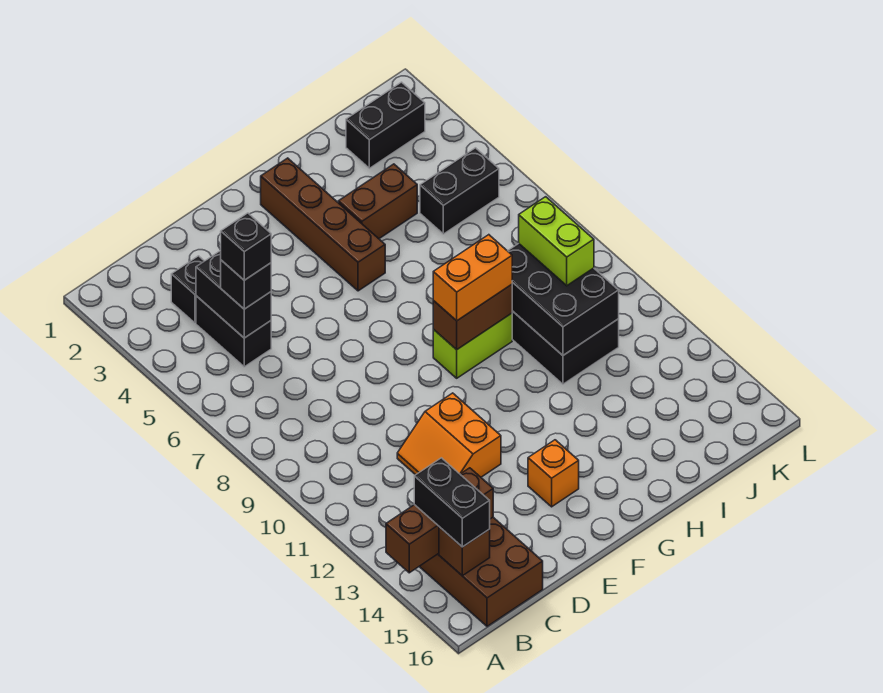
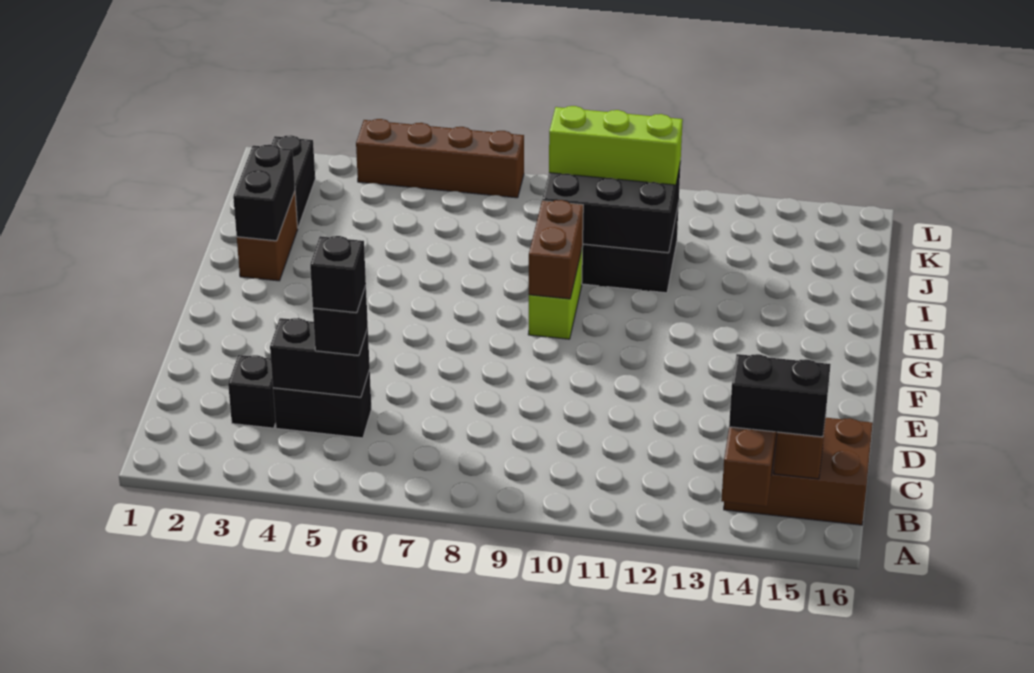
orange slope D11:E12 level 1 top E -> none
orange brick F14 level 1 -> none
brown brick G2:G5 level 1 -> brown brick L4:L7 level 1
orange brick G9:H9 level 3 -> none
brown brick H4:I4 level 1 -> brown brick H2:I2 level 1
black brick J5:K5 level 1 -> black brick H2:I2 level 2
lime brick J9:J10 level 3 -> lime brick J9:J11 level 3

